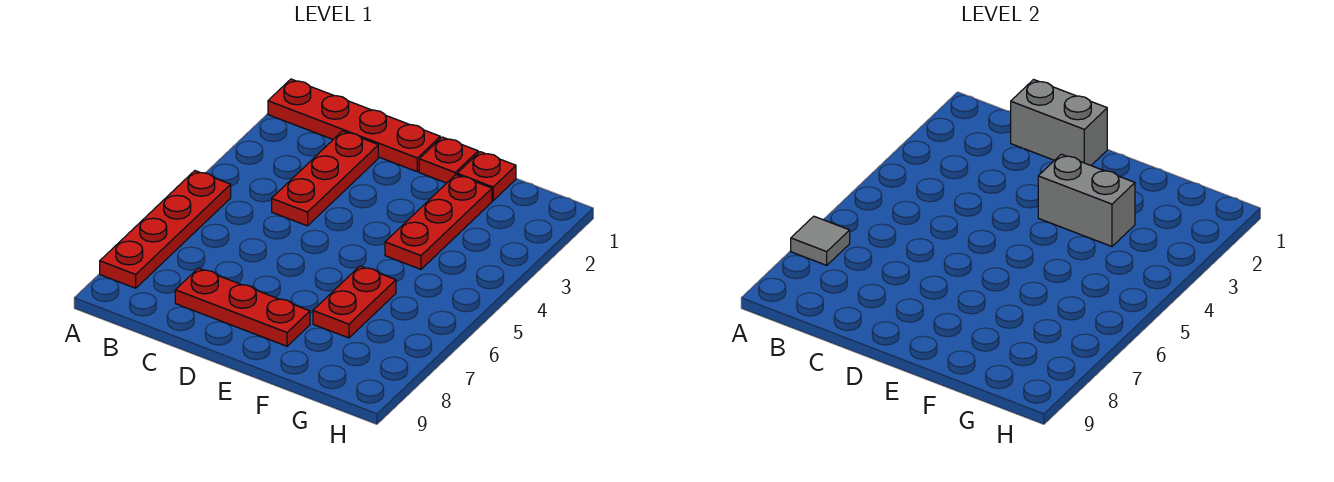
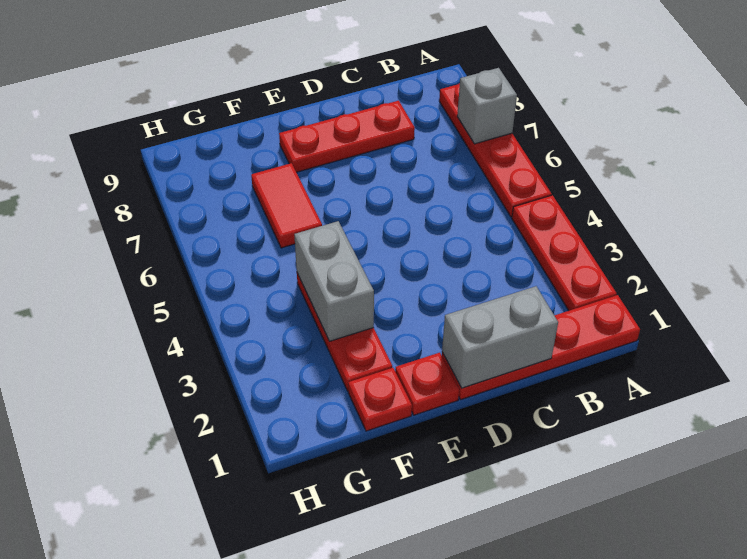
grey tile A7 level 2 -> grey brick A7 level 2
red plate C2:C4 level 1 -> red plate A2:A4 level 1
grey brick E3:F3 level 2 -> grey brick F3:F4 level 2
red plate F6:F7 level 1 -> red tile F6:F7 level 1

